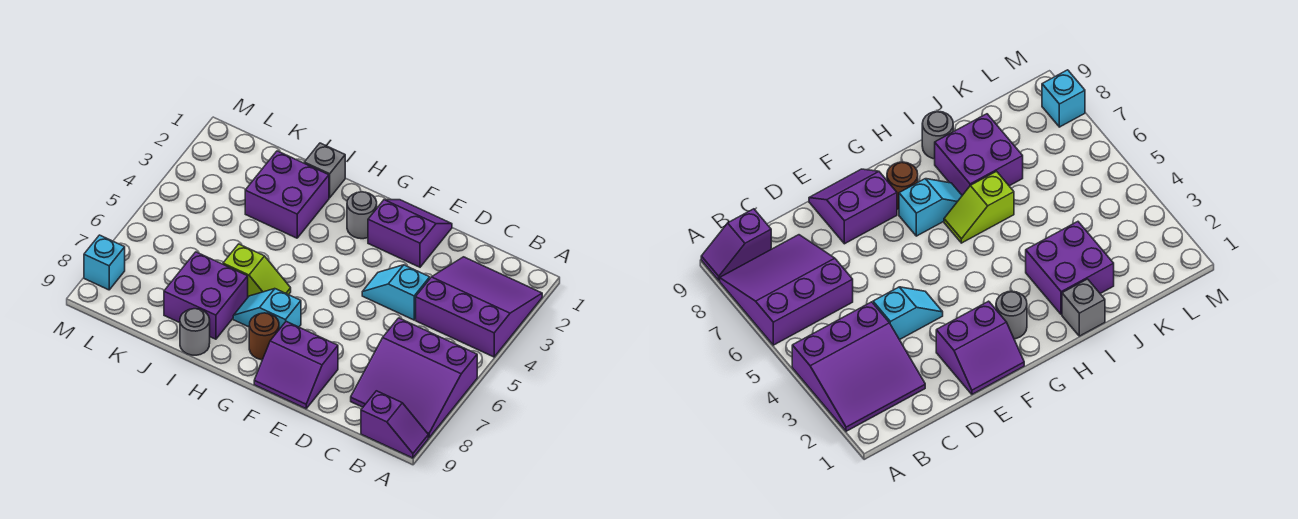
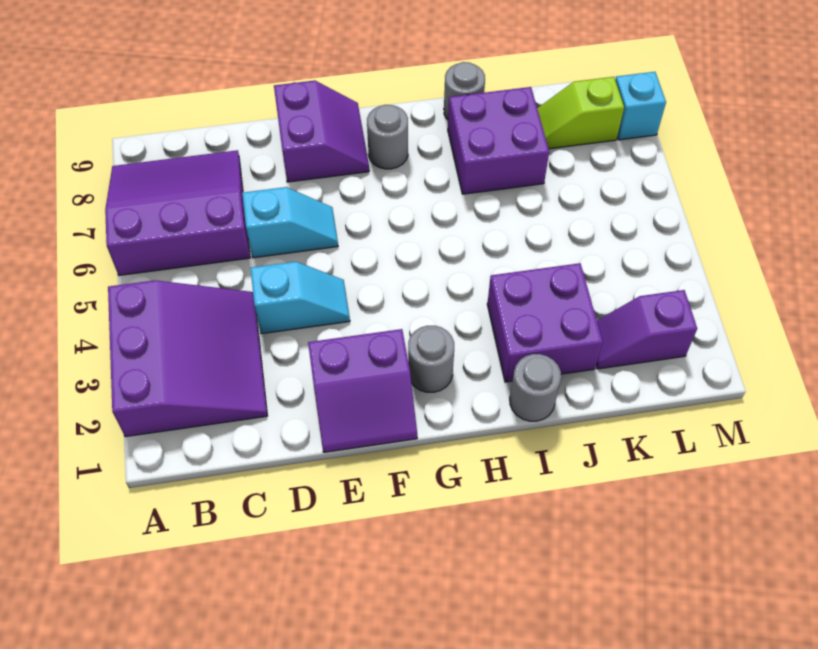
purple slope A2:C4 level 1 top 4 -> purple slope A2:C4 level 1 top A
purple slope A9:B9 level 1 top B -> purple slope K2:L2 level 1 top L
purple slope E8:F9 level 1 top 8 -> purple slope E8:F9 level 1 top E
cyan slope G7:H7 level 1 top G -> cyan slope D6:E6 level 1 top D
brown round brick G8 level 1 -> grey round brick G8 level 1
lime slope H6:I6 level 1 top I -> lime slope K8:L8 level 1 top L
grey brick I1 level 1 -> grey round brick I1 level 1

